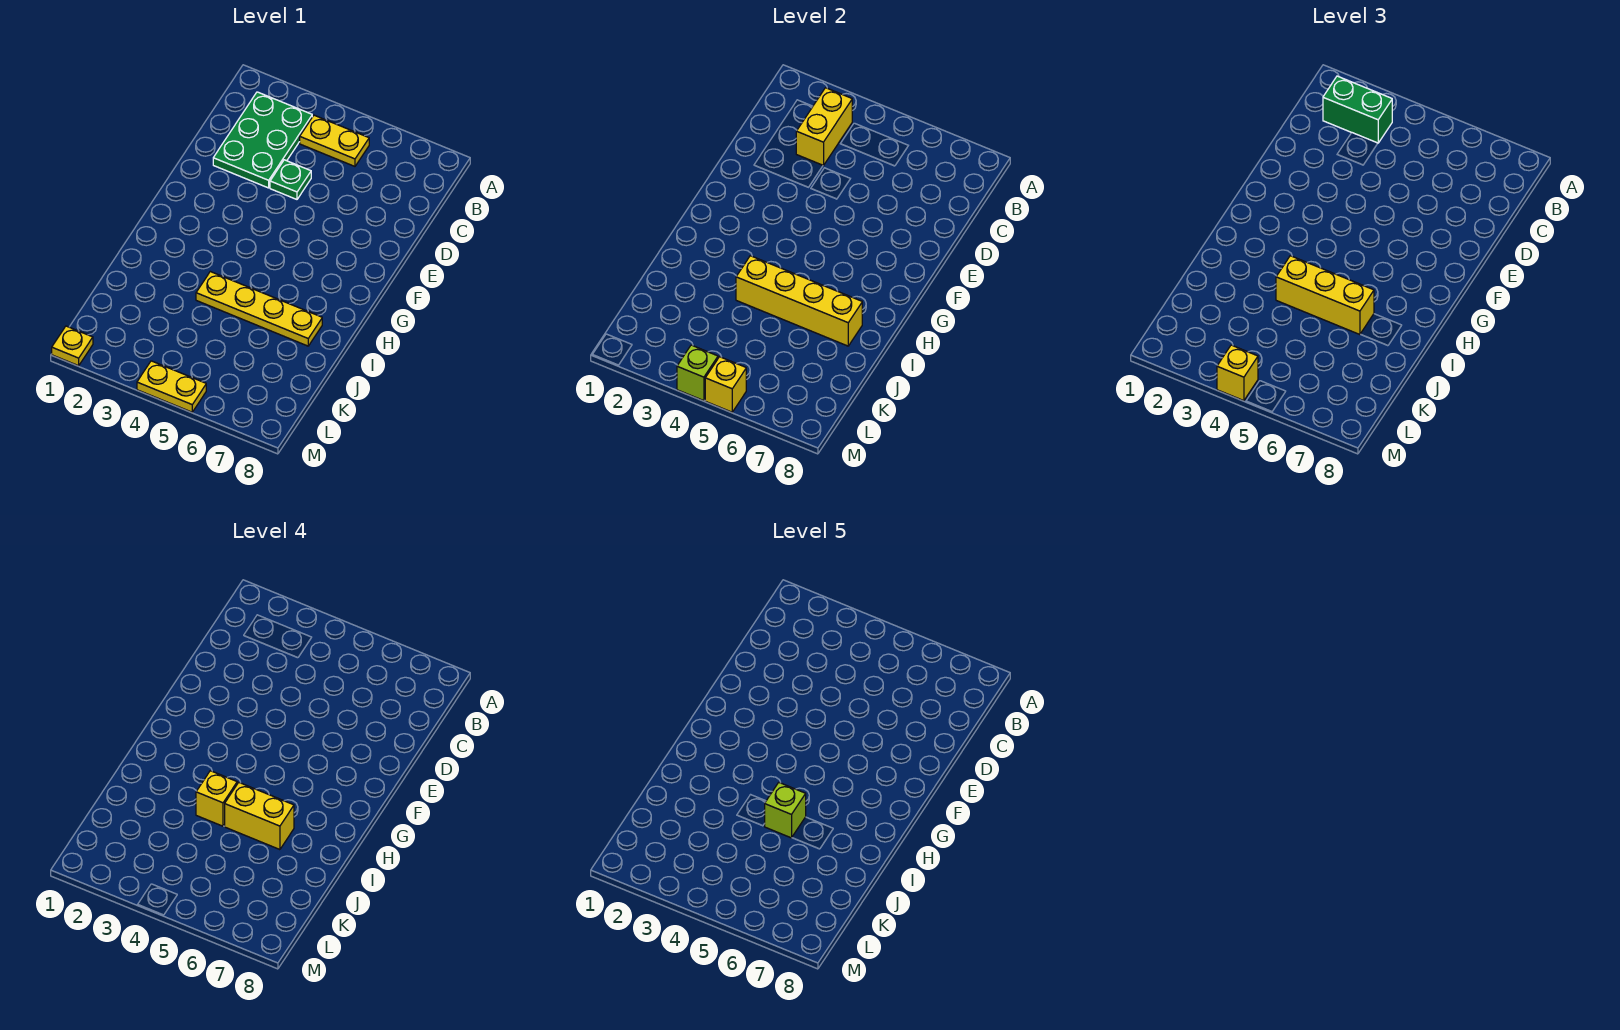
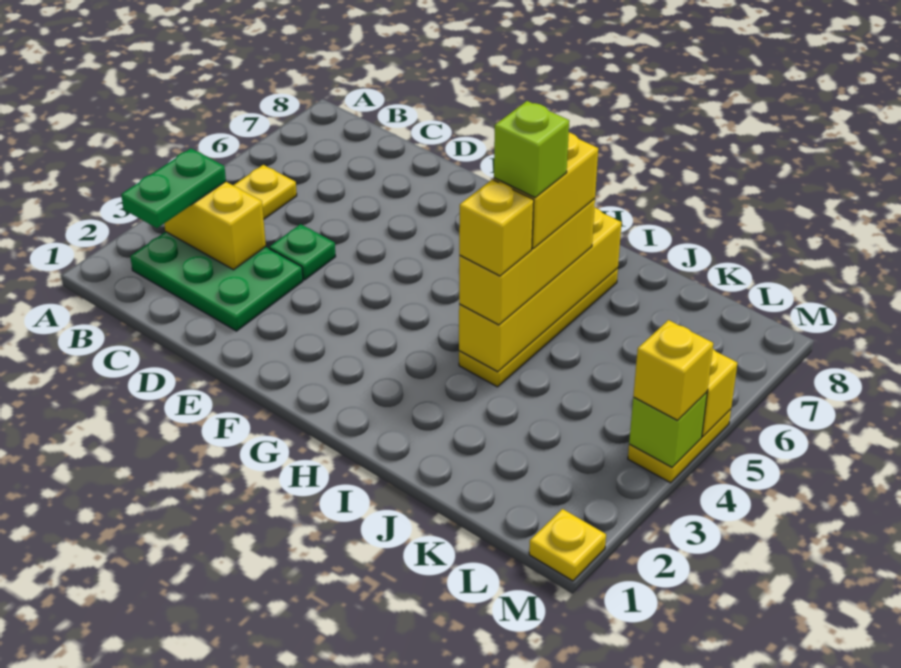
green brick B2:B3 level 3 -> green plate B2:B3 level 3

